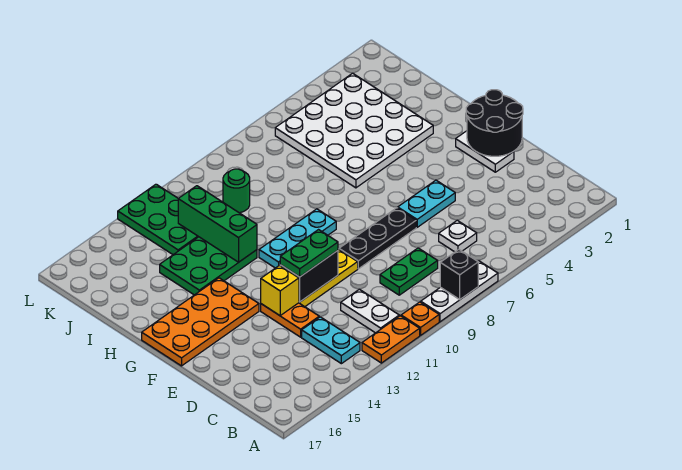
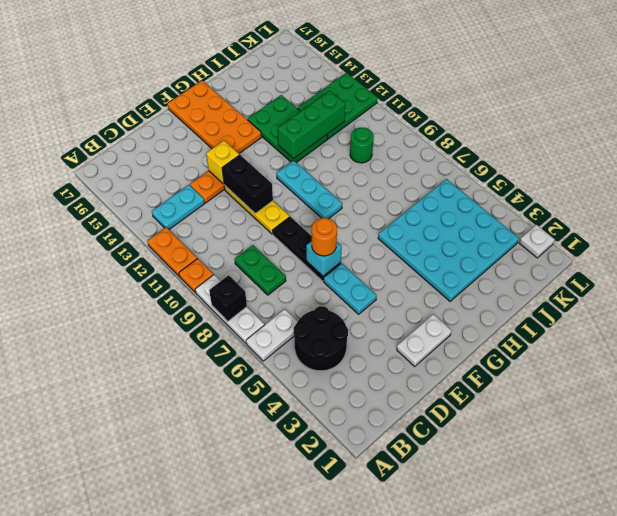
white plate B11:C11 level 1 -> white plate A6:B6 level 1
white plate C6 level 1 -> white plate L2 level 1
black round brick E1:F2 level 2 -> black round brick B4:C5 level 1
none -> cyan brick E7 level 2
none -> orange round brick E7 level 3
green plate E11:E12 level 3 -> none
white plate H3:K6 level 1 -> cyan plate H3:K6 level 1

